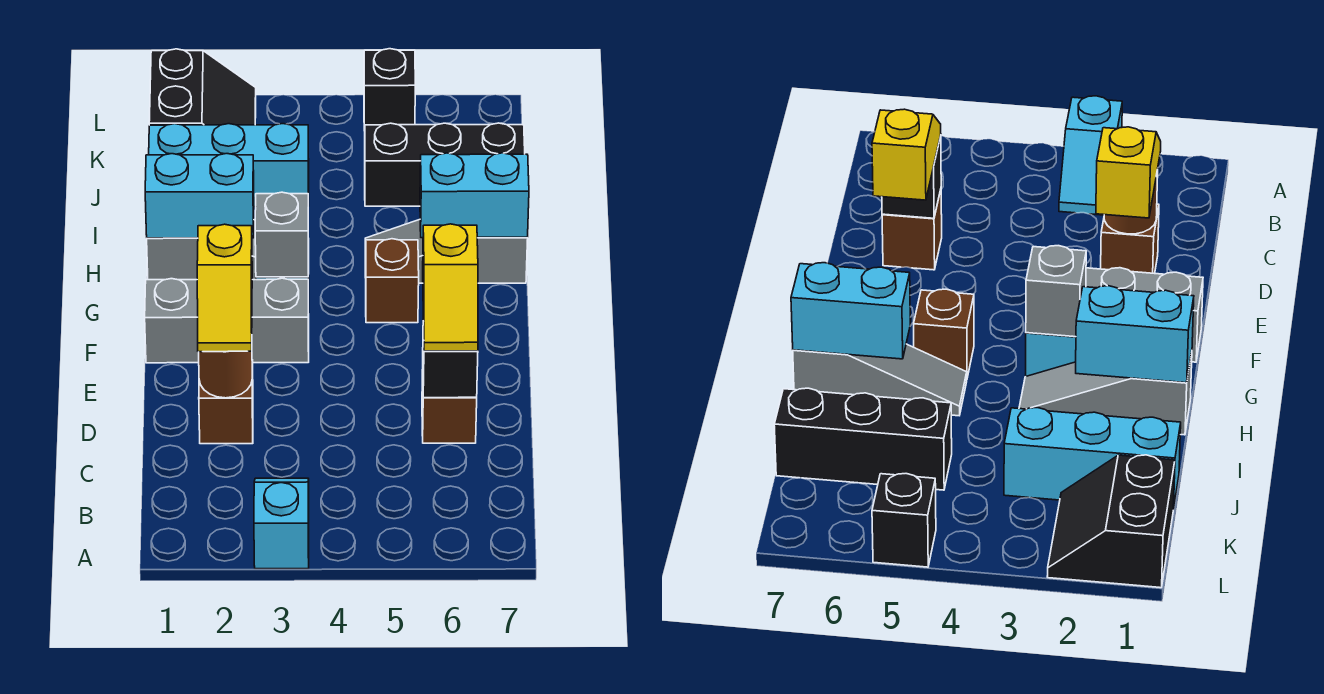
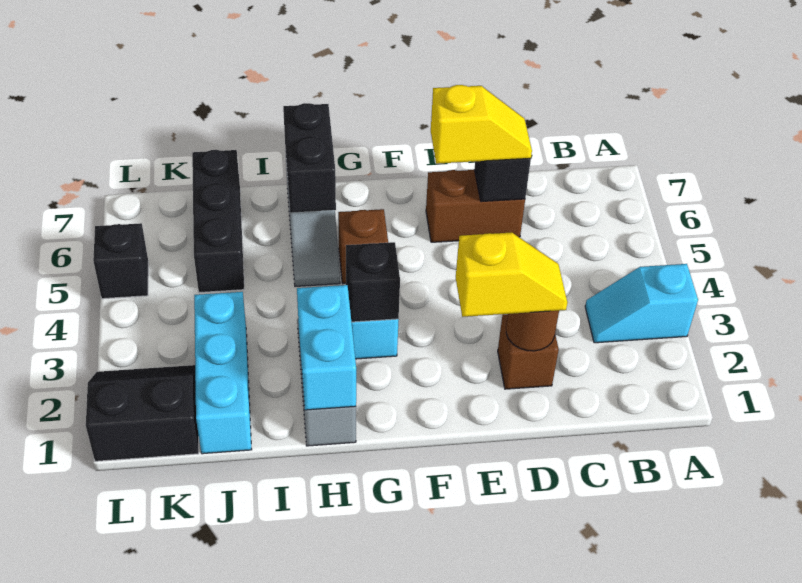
brown brick D6 level 1 -> brown brick D6:E6 level 1
grey brick F1:F3 level 1 -> none
grey brick G3 level 2 -> black brick G3 level 2
cyan brick H6:H7 level 2 -> black brick H6:H7 level 2

